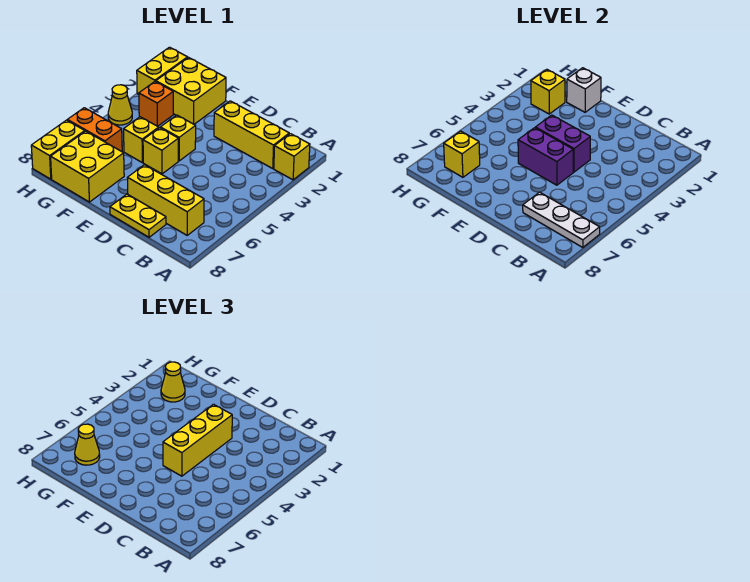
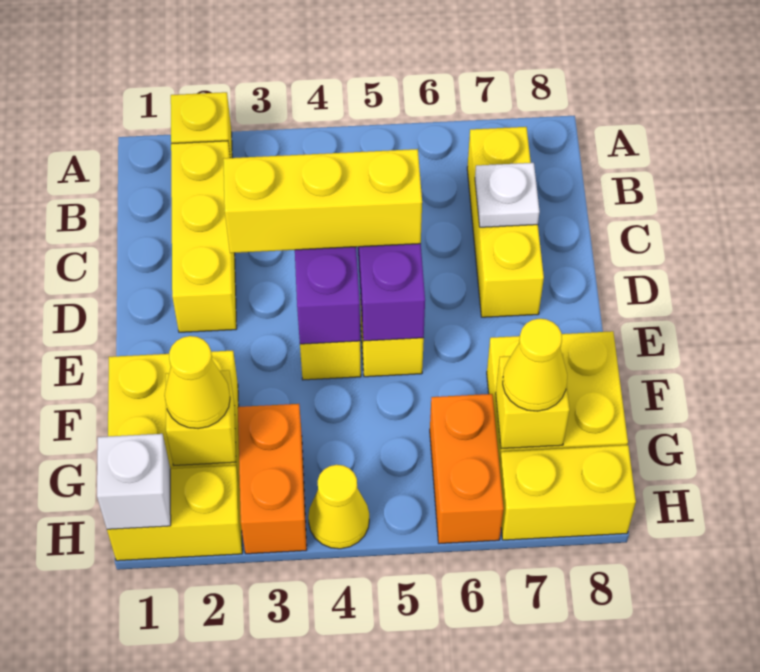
white plate A7:C7 level 2 -> white plate C7 level 2
yellow plate C8:D8 level 1 -> none
white brick F1 level 2 -> white brick H1 level 2
yellow brick F5 level 1 -> none
orange brick G3 level 1 -> orange brick G3:H3 level 1

